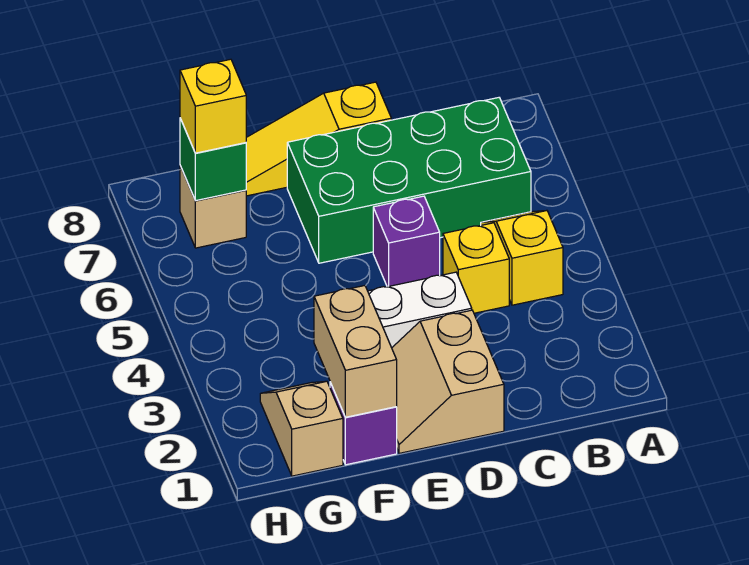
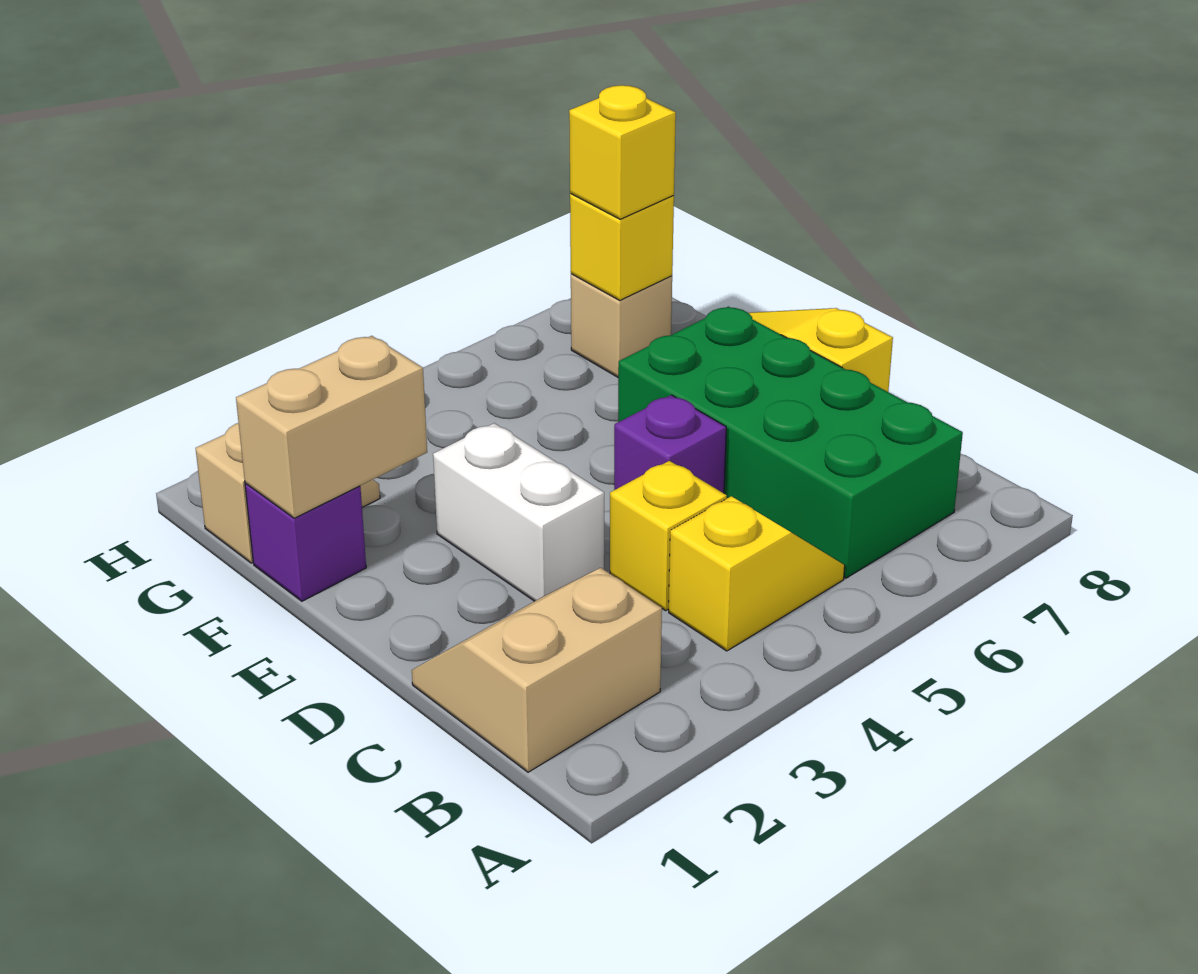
tan slope D1:E2 level 1 top D -> tan slope B1:C2 level 1 top B
green brick G7 level 2 -> yellow brick G7 level 2

